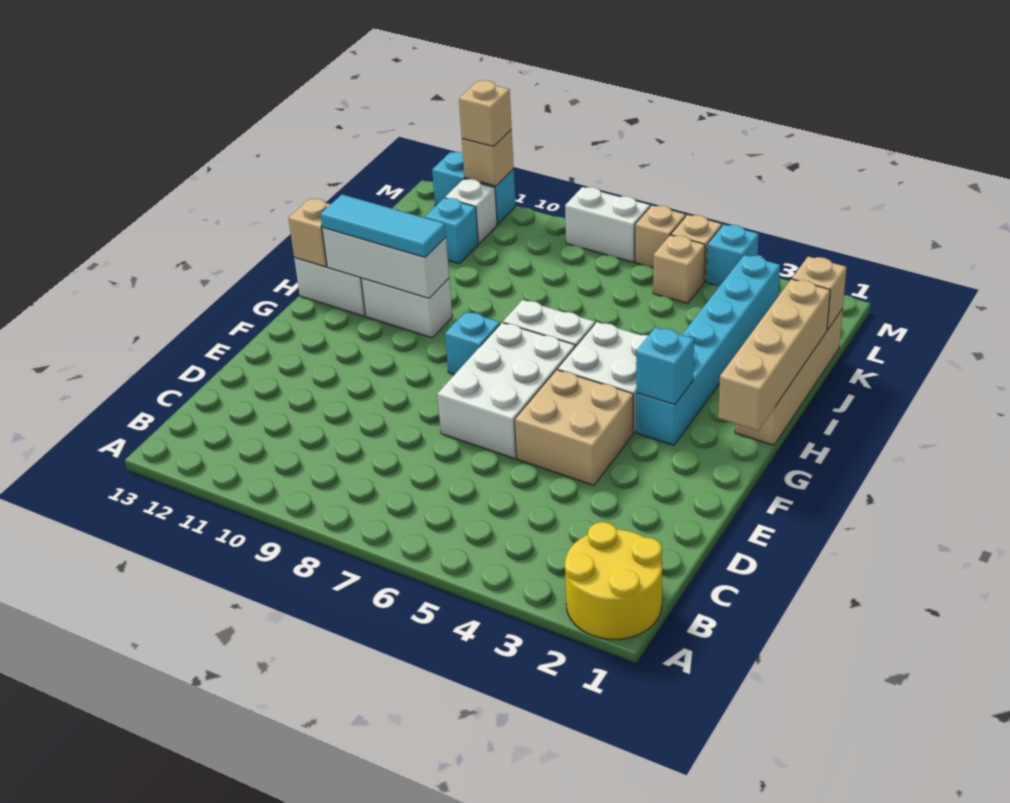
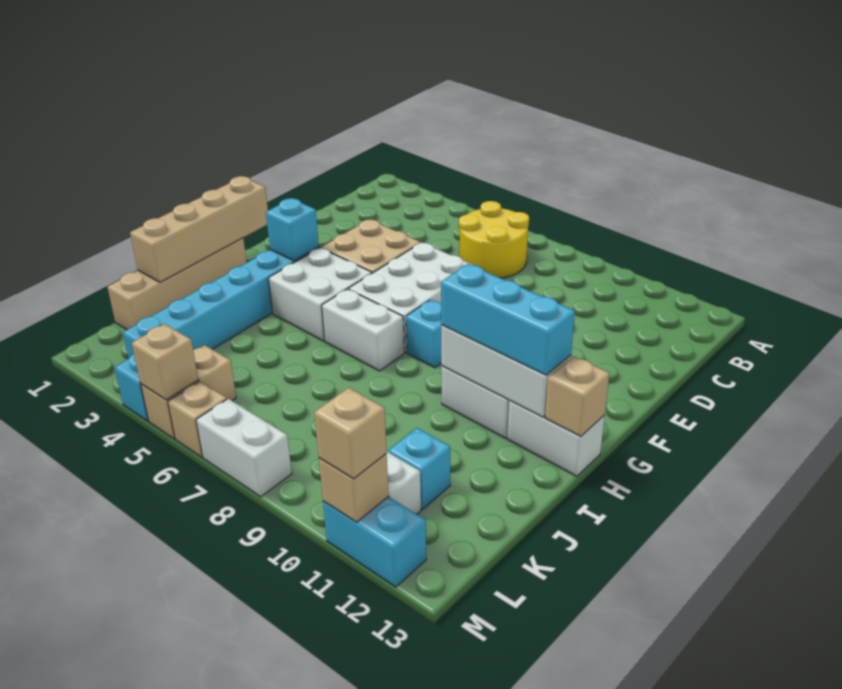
yellow round brick A1:B2 level 1 -> yellow round brick B6:C7 level 1
cyan tile H10:H12 level 3 -> cyan brick H10:H12 level 3
tan brick K1 level 2 -> tan brick M5 level 2

